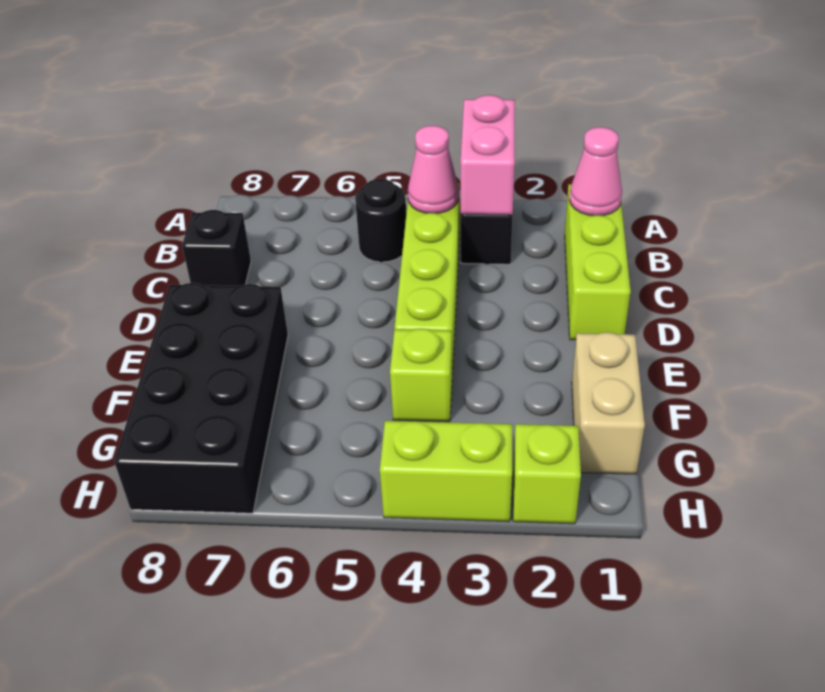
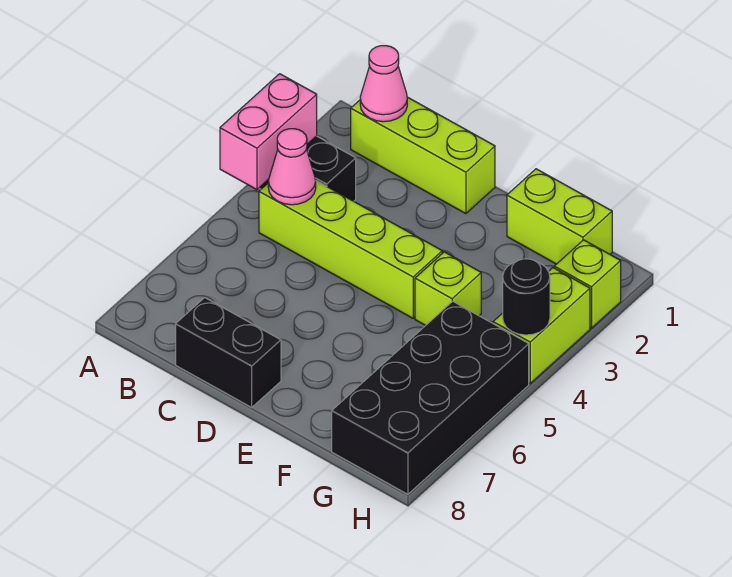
pink brick A3:B3 level 2 -> pink brick A3:A4 level 2
black round brick B5 level 1 -> black round brick H4 level 2
black brick C8 level 1 -> black brick C8:D8 level 1
black brick E7:H8 level 1 -> black brick G5:H8 level 1
tan brick F1:G1 level 1 -> lime brick F1:G1 level 1

